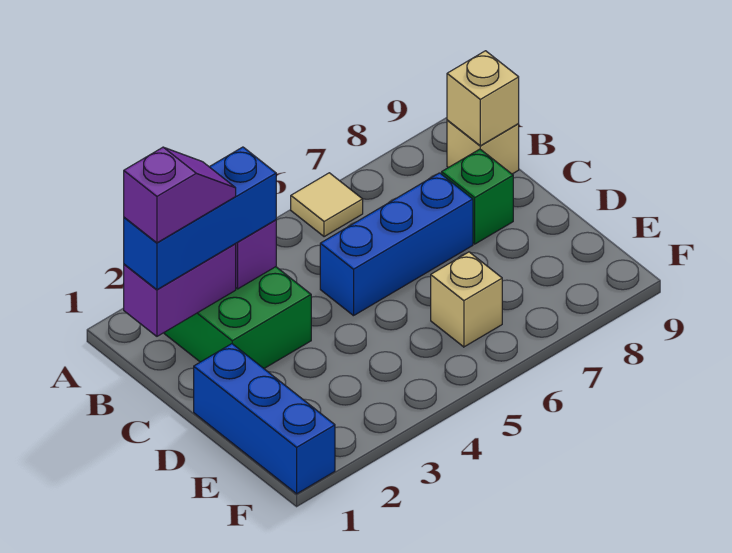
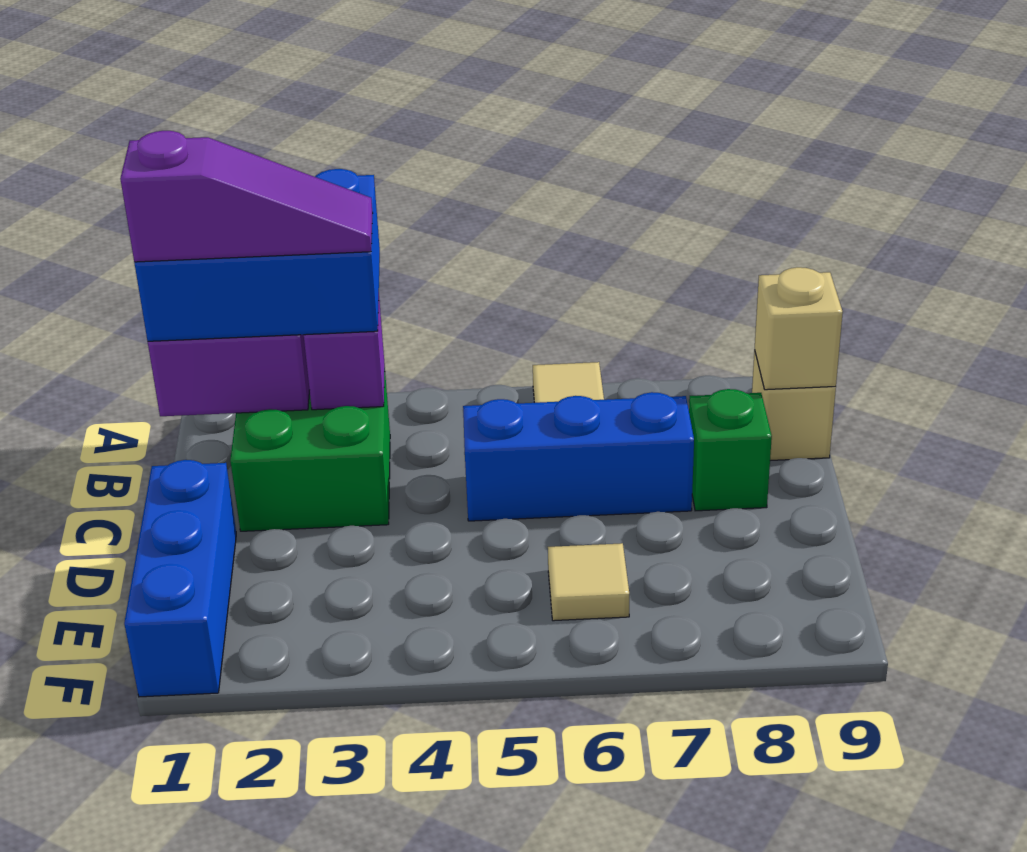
blue brick B1:B3 level 3 -> blue brick A1:B3 level 3
purple slope B1:B2 level 4 top 1 -> purple slope B1:B3 level 4 top 1
tan brick E6 level 1 -> tan tile E6 level 1

